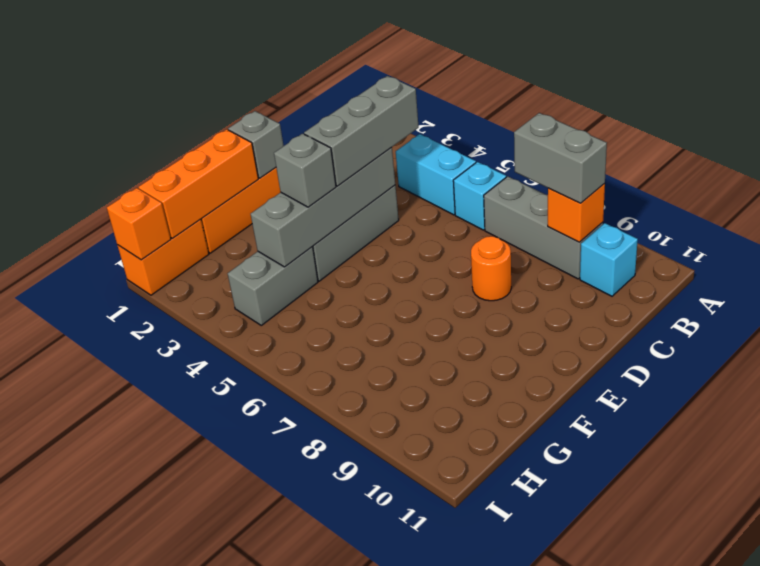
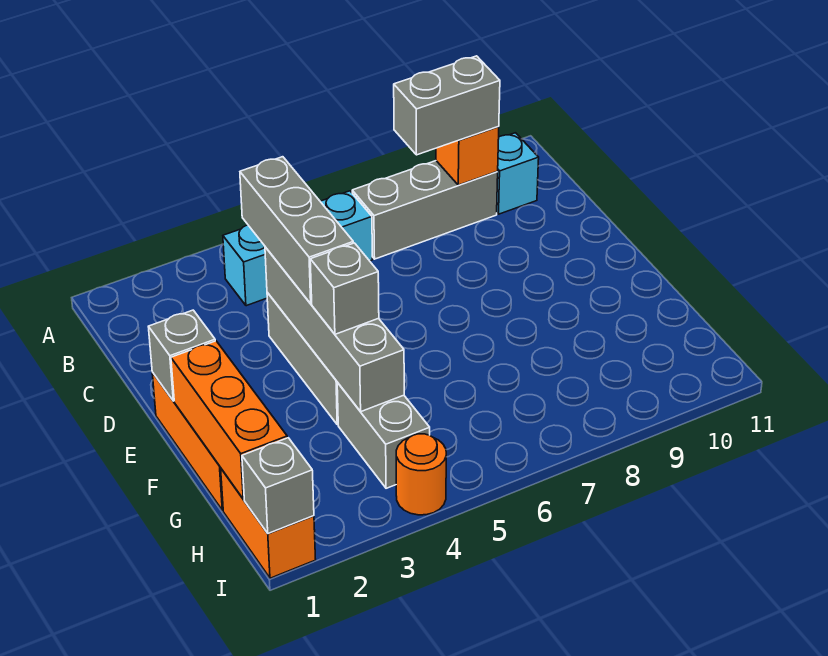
orange round brick D8 level 1 -> orange round brick I4 level 1
orange brick I1 level 2 -> grey brick I1 level 2

